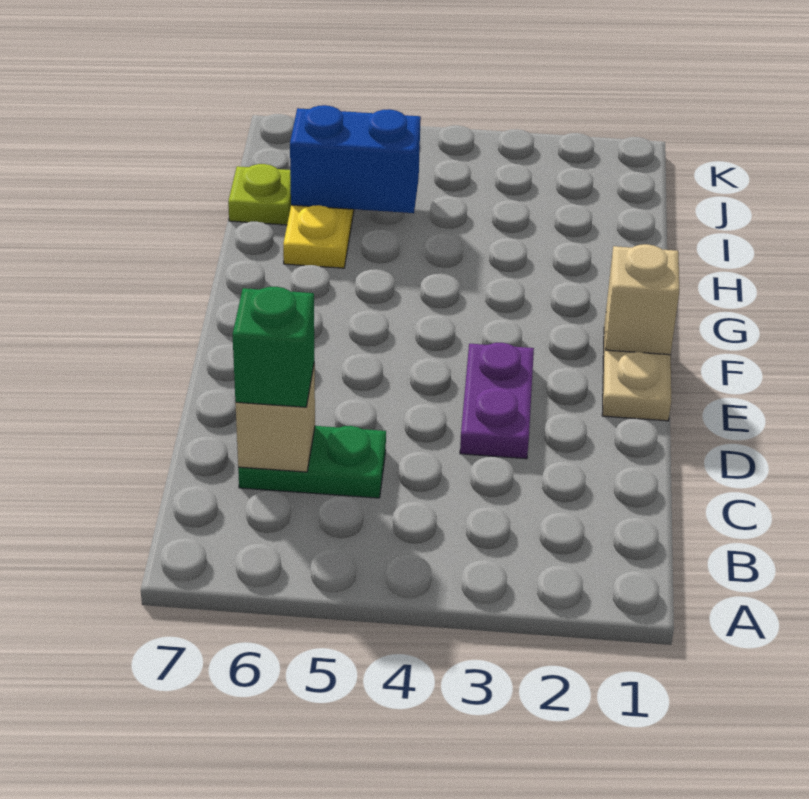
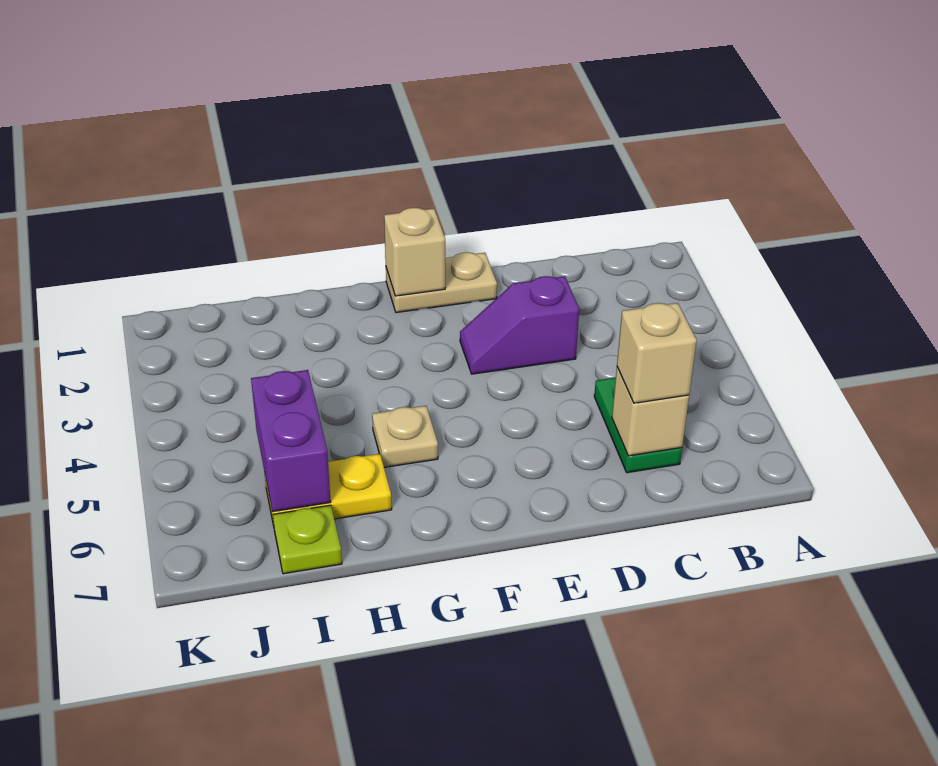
green brick C6 level 3 -> tan brick C6 level 3
purple plate D3:E3 level 1 -> purple slope D3:E3 level 1 top D
none -> tan plate G5 level 1
blue brick I5:I6 level 2 -> purple brick I5:I6 level 2

